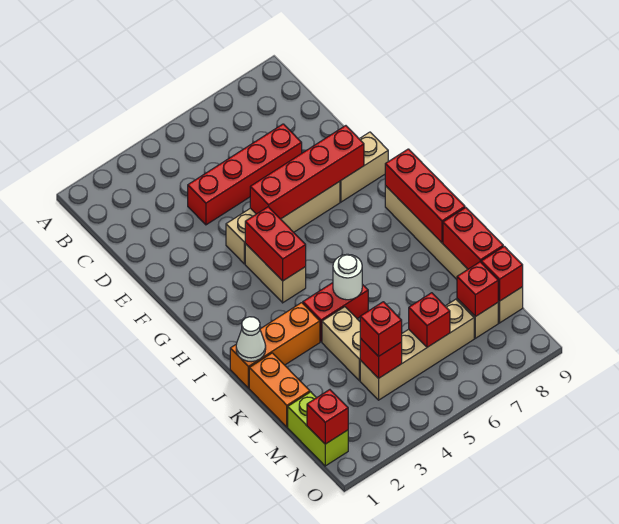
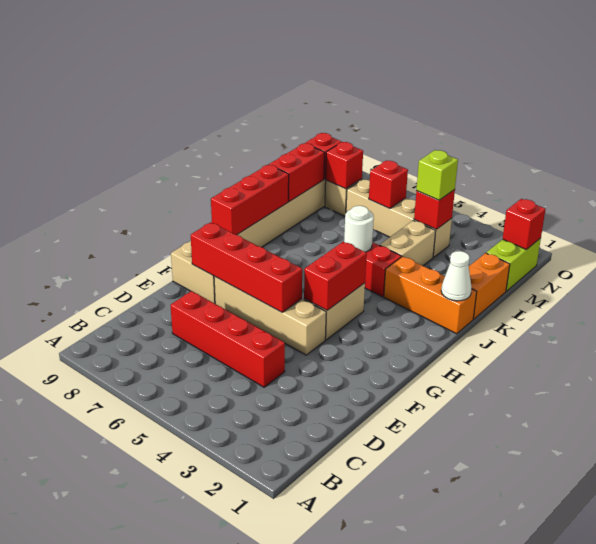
red brick M4 level 3 -> lime brick M4 level 3

